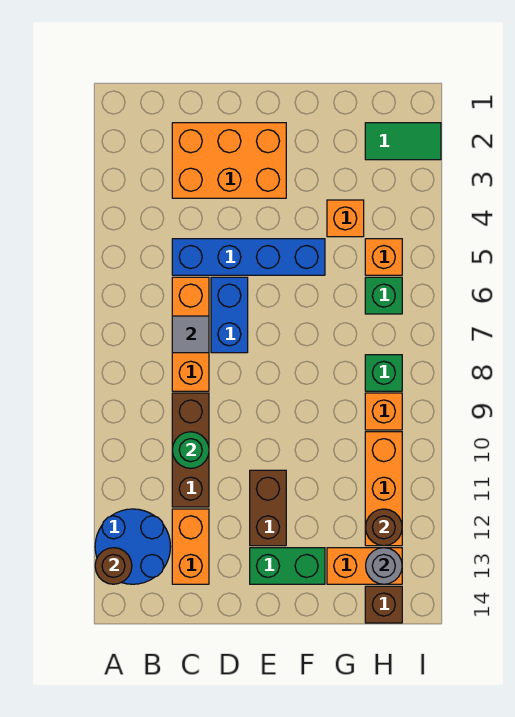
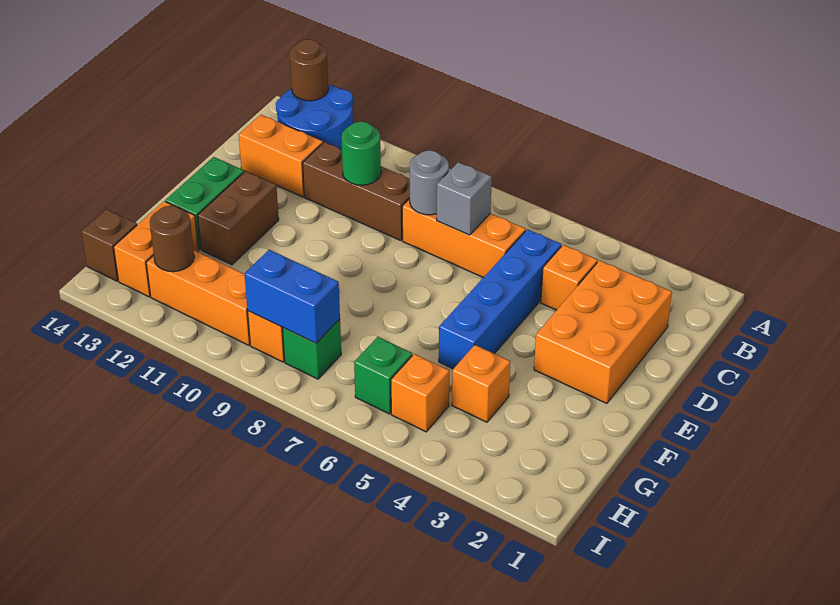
none -> orange brick C4 level 1
grey tile C7 level 2 -> grey brick C7 level 2
blue brick D6:D7 level 1 -> blue brick H8:H9 level 2
brown brick E11:E12 level 1 -> brown brick E12:F12 level 1
green tile H2:I2 level 1 -> none
grey round brick H13 level 2 -> grey round brick C8 level 2

